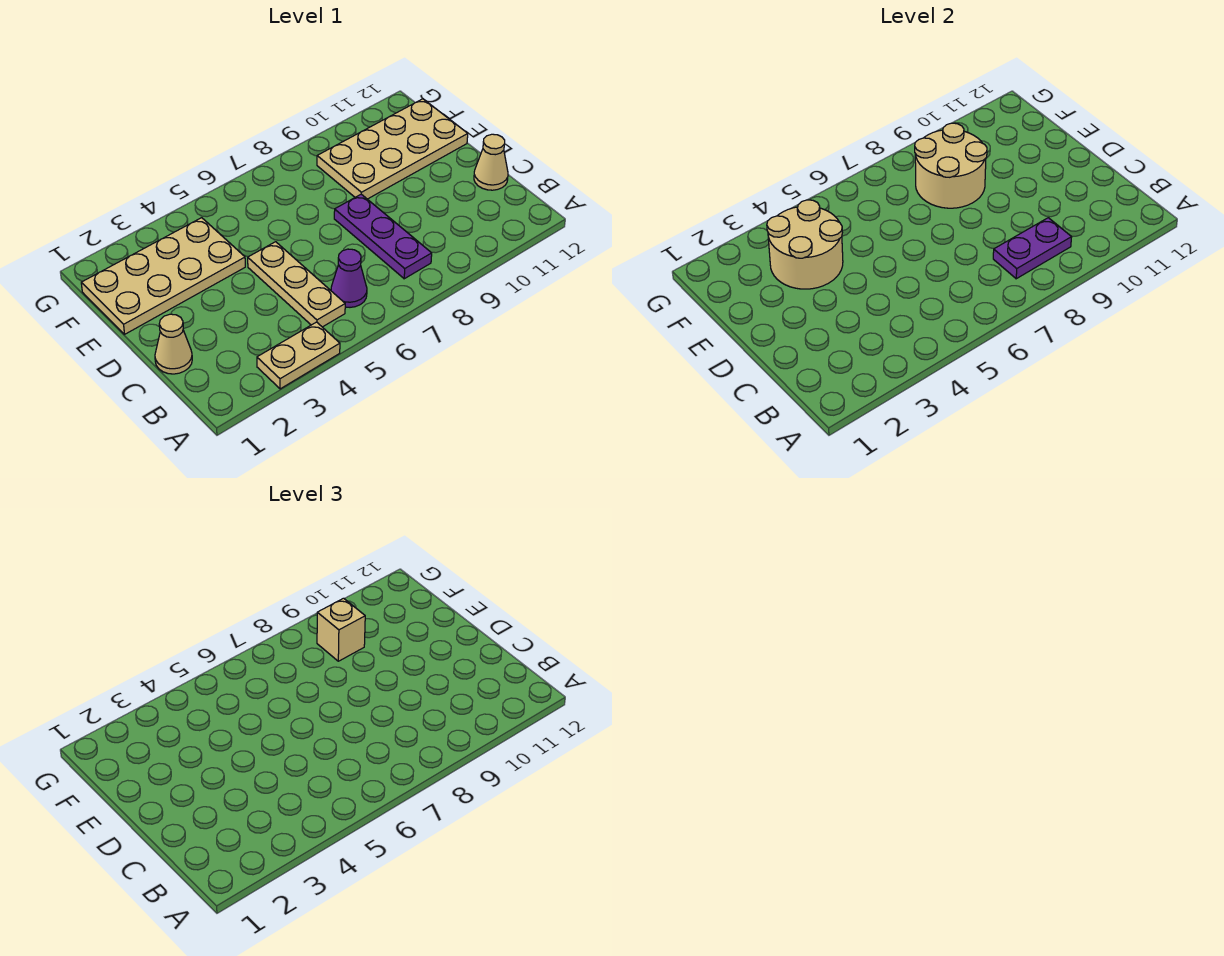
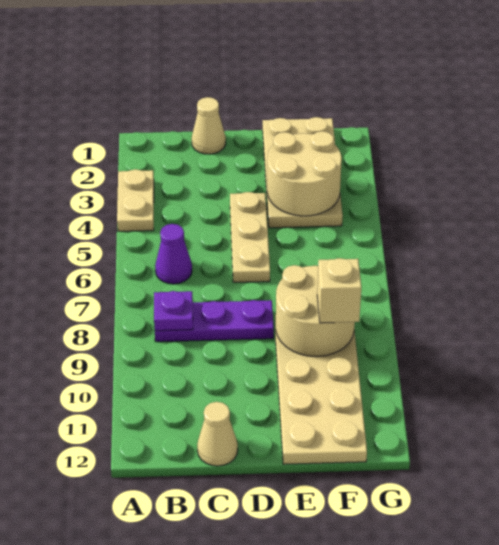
tan plate B5:D5 level 1 -> tan plate D4:D6 level 1
purple plate B8:B9 level 2 -> purple plate B8 level 2

